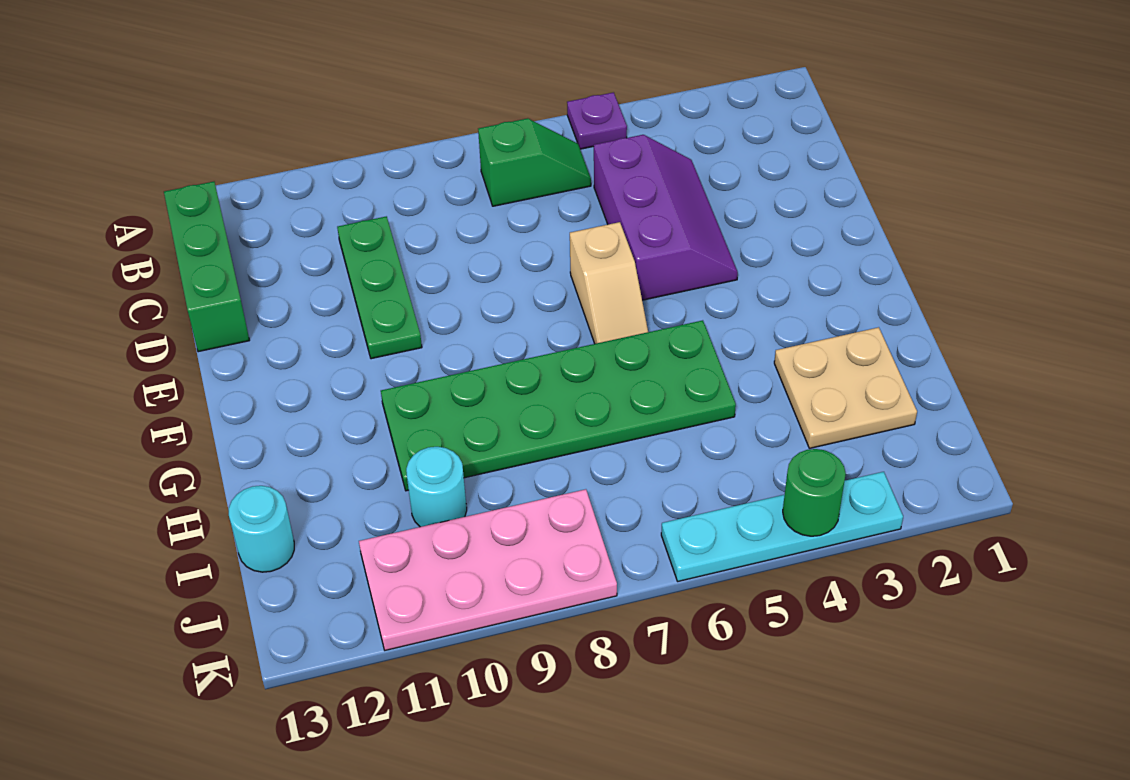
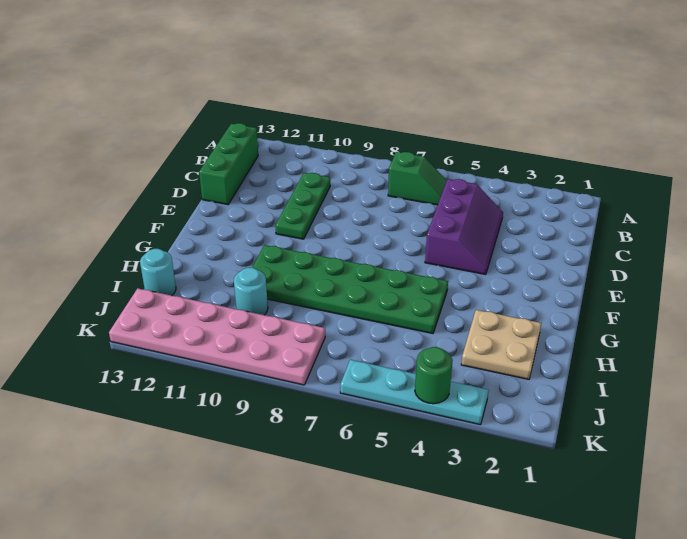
purple plate A5 level 1 -> none
tan slope E6:F6 level 1 top E -> none
pink plate J8:K11 level 1 -> pink plate J8:K13 level 1

